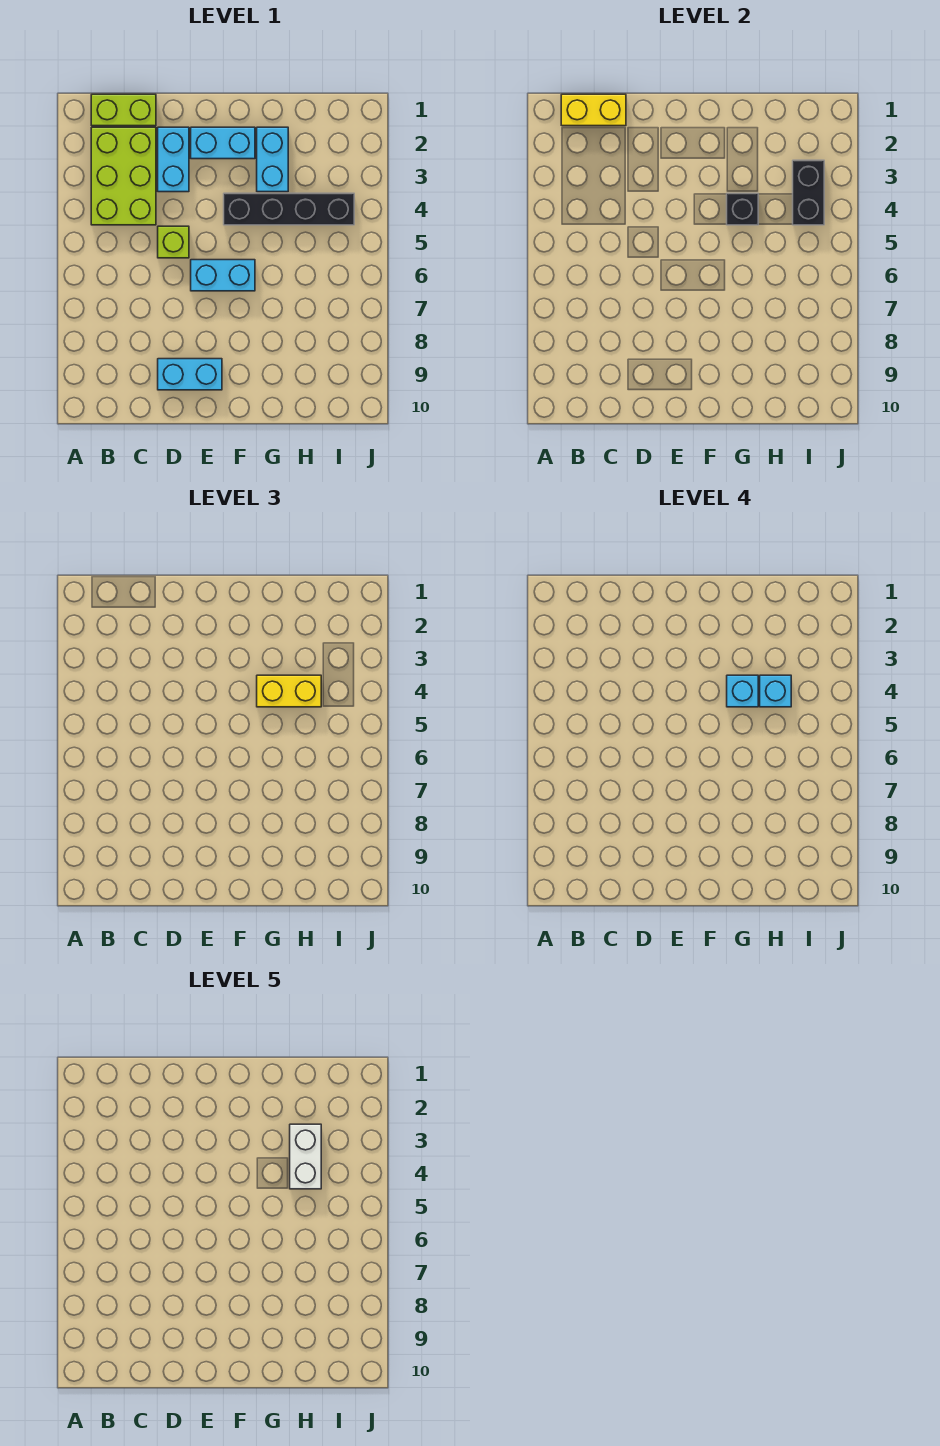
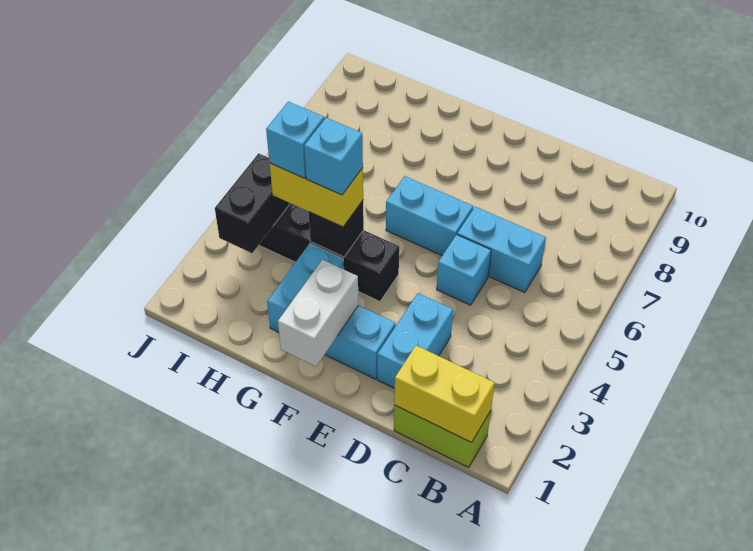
lime brick B2:C4 level 1 -> none
lime brick D5 level 1 -> cyan brick D5 level 1
cyan brick D9:E9 level 1 -> cyan brick C6:D6 level 1
white brick H3:H4 level 5 -> white brick F1:F2 level 2

